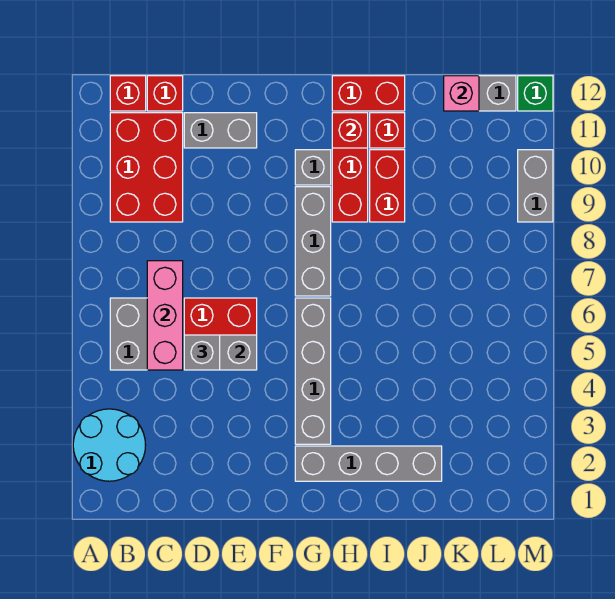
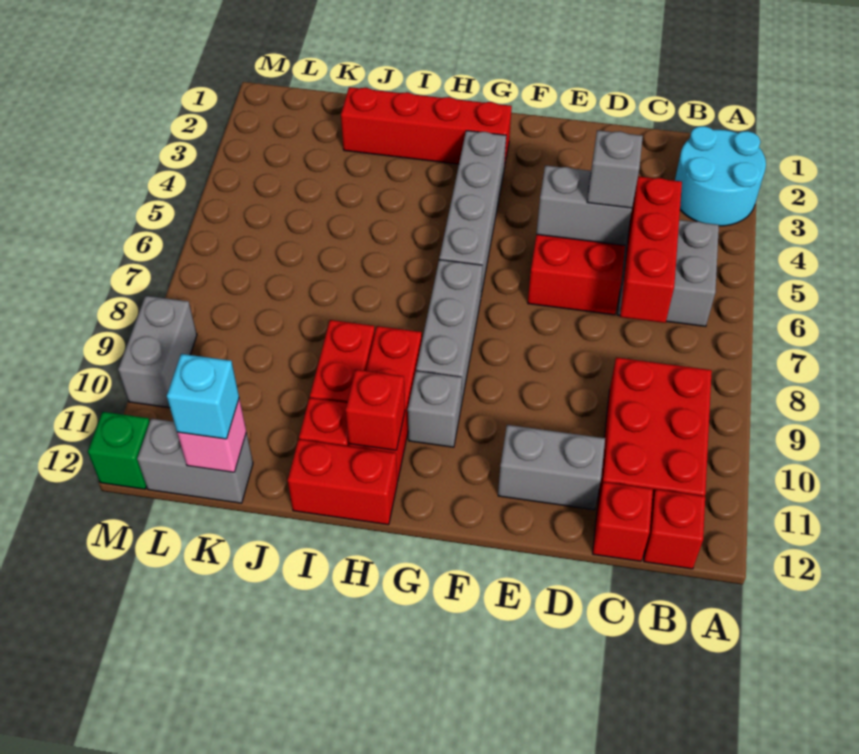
pink brick C5:C7 level 2 -> red brick C5:C7 level 2
grey brick G2:J2 level 1 -> red brick G2:J2 level 1
none -> cyan brick K12 level 3

